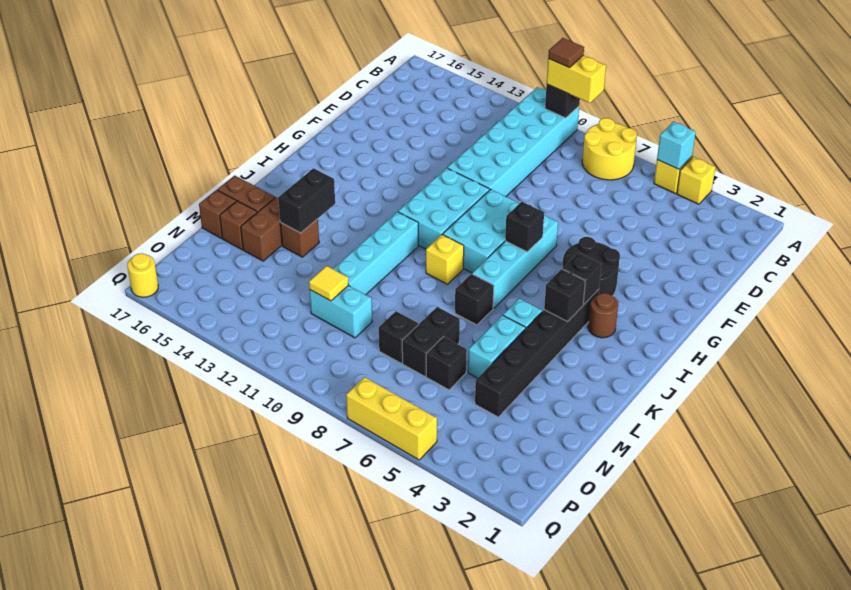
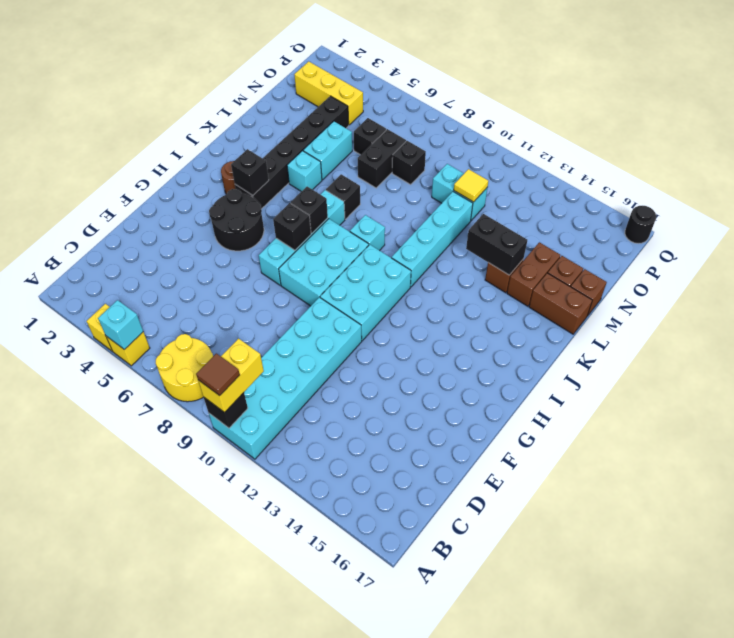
yellow brick A9:A10 level 3 -> yellow brick A10:B10 level 3
black brick J4 level 2 -> black brick I7 level 2
yellow brick J9 level 1 -> cyan brick J9 level 1
black brick K14:L14 level 2 -> black brick L13:L14 level 2
yellow brick Q5:Q7 level 1 -> yellow brick O2:O4 level 1
yellow round brick Q17 level 1 -> black round brick Q17 level 1

